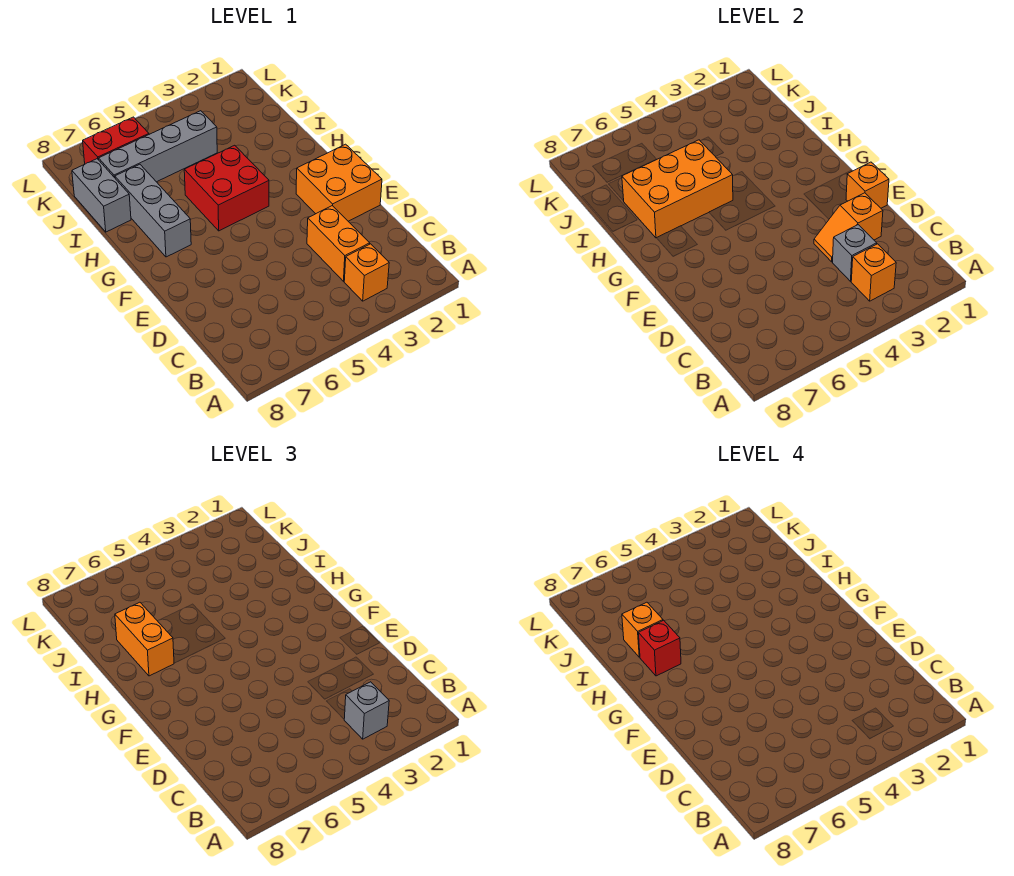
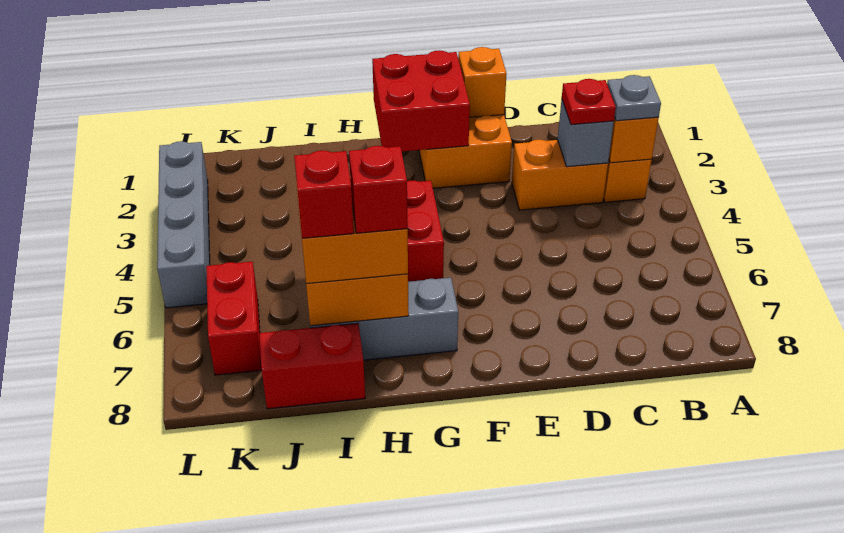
grey brick B3 level 3 -> grey plate B3 level 3
none -> red plate C3 level 3
orange slope D2:D3 level 2 top 2 -> none
none -> red brick F1:G2 level 2
orange brick I7 level 4 -> red brick I7 level 4
grey brick I8:J8 level 1 -> red brick I8:J8 level 1
grey brick J4:J7 level 1 -> grey brick L2:L5 level 1

